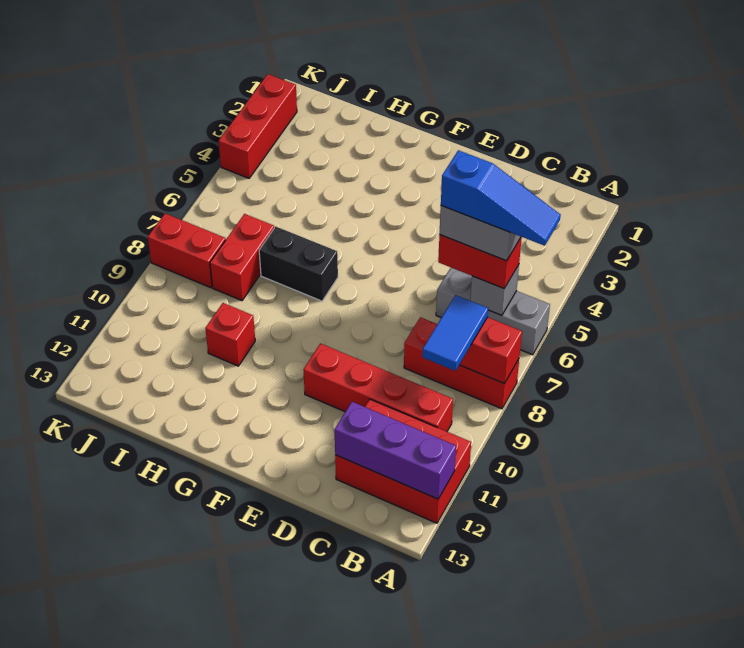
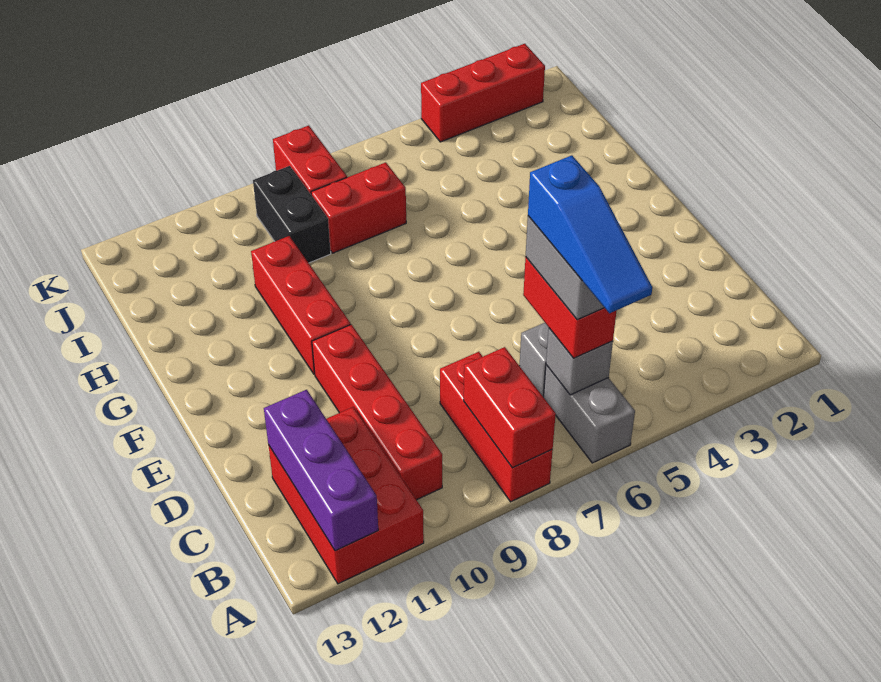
blue tile B8:B9 level 3 -> none
black brick G7:H7 level 1 -> black brick I9:J9 level 1
red brick H10 level 1 -> red brick F10:H10 level 1

